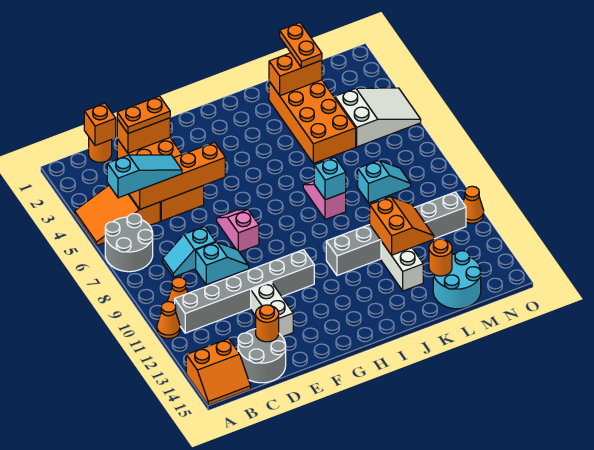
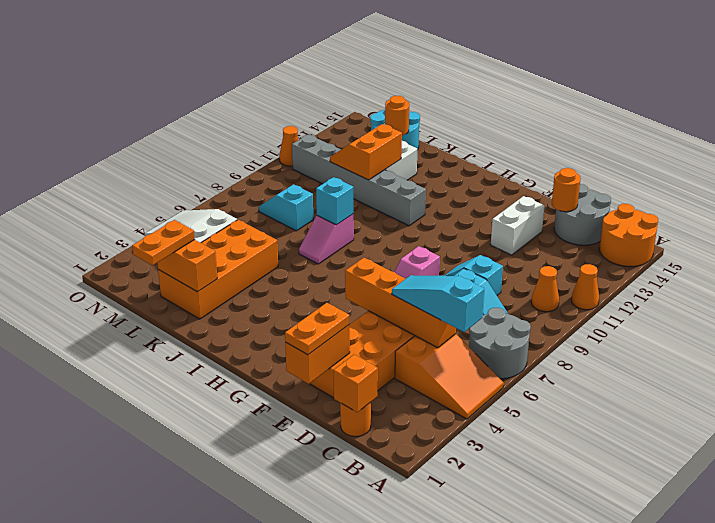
orange slope A14:B15 level 1 top 14 -> orange round brick A14:B15 level 1
grey brick B11:G11 level 1 -> none
orange brick D2:E2 level 2 -> orange brick E1:E2 level 2
orange plate D2:E2 level 3 -> orange plate E1:E2 level 3

